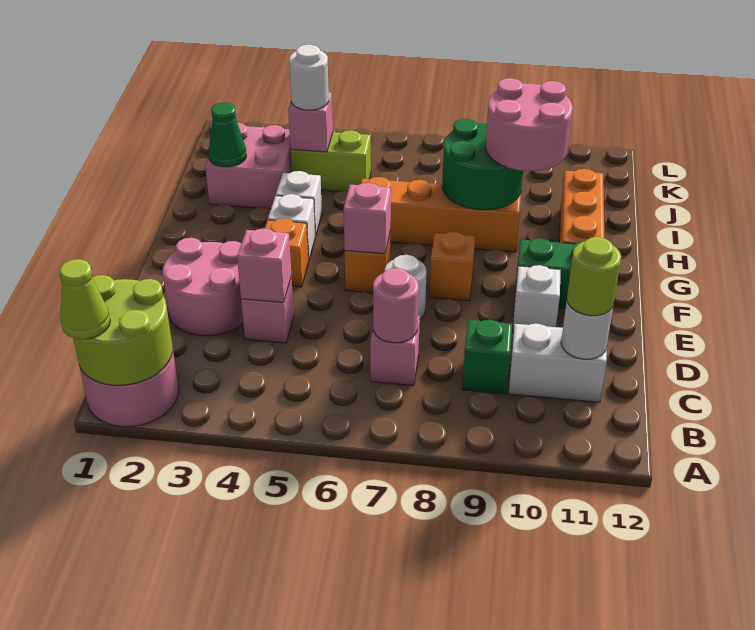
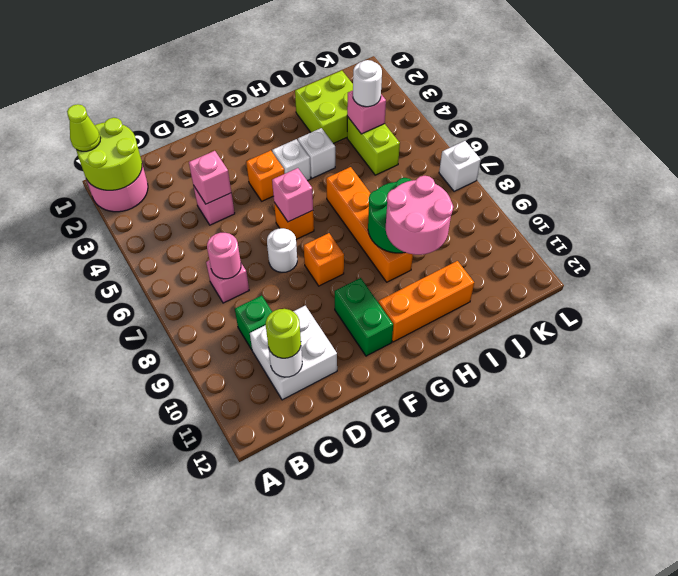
white brick C10:C11 level 1 -> white brick C10:D11 level 1
pink round brick D2:E3 level 1 -> none
white brick E10 level 1 -> white brick L7 level 1
pink brick I2:J3 level 1 -> lime brick I2:J3 level 1
green cone I2 level 2 -> none

